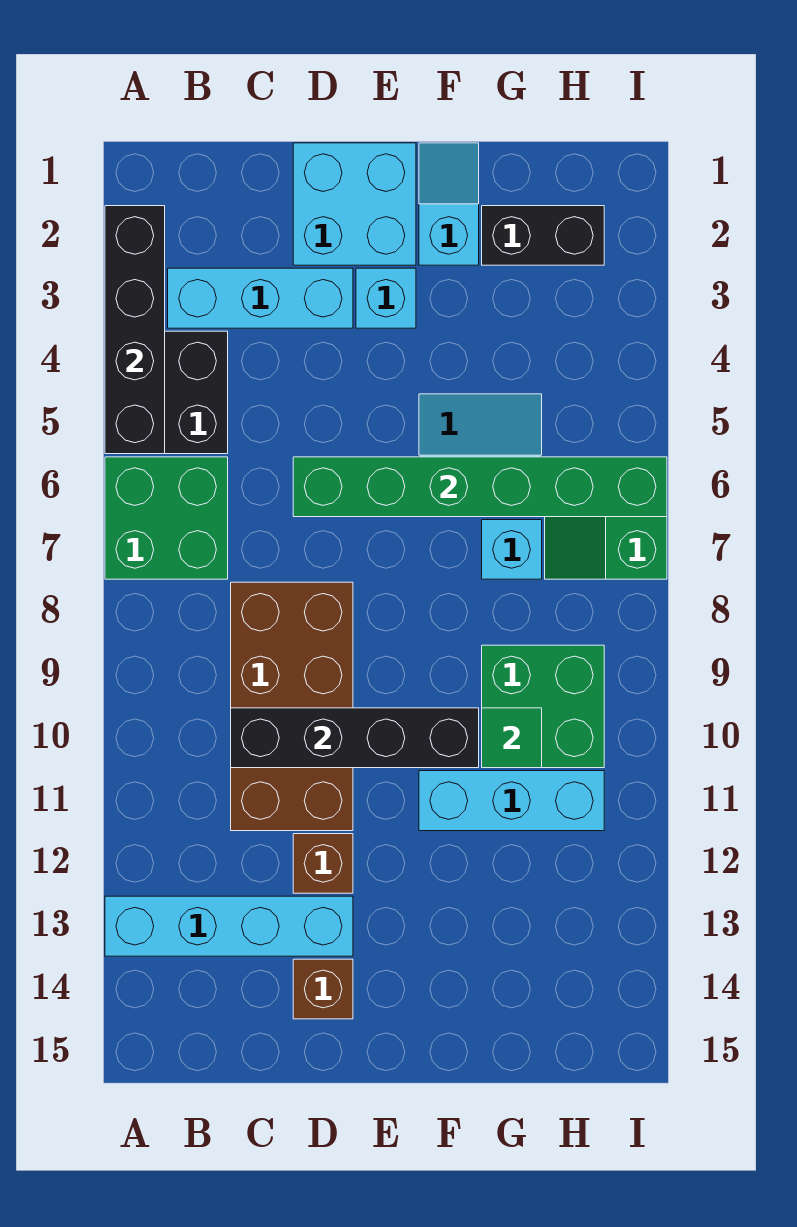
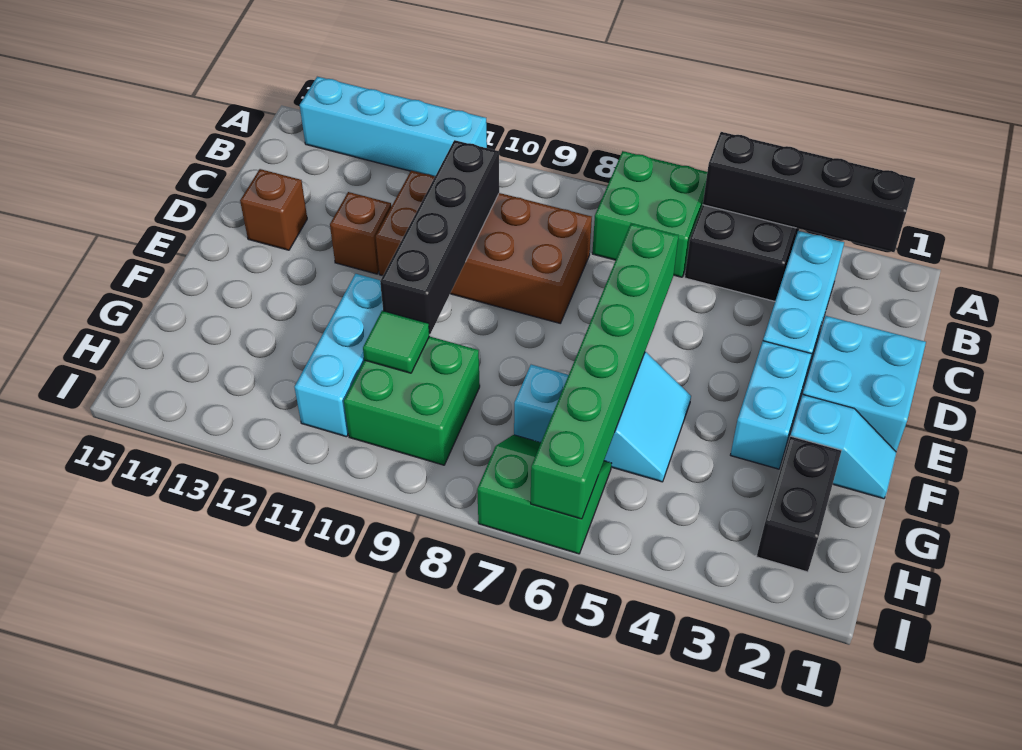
cyan brick A13:D13 level 1 -> cyan brick A11:A14 level 1
cyan brick E3 level 1 -> cyan brick E3:F3 level 1

